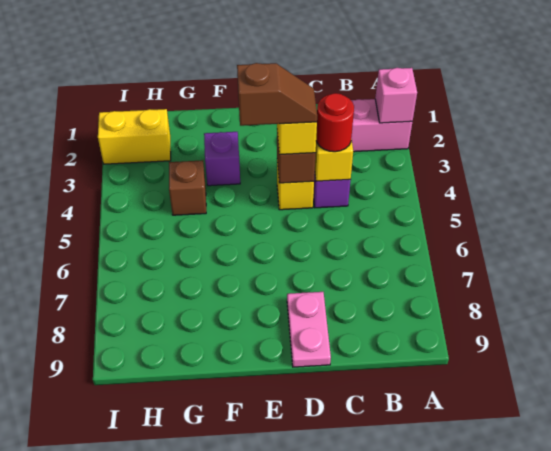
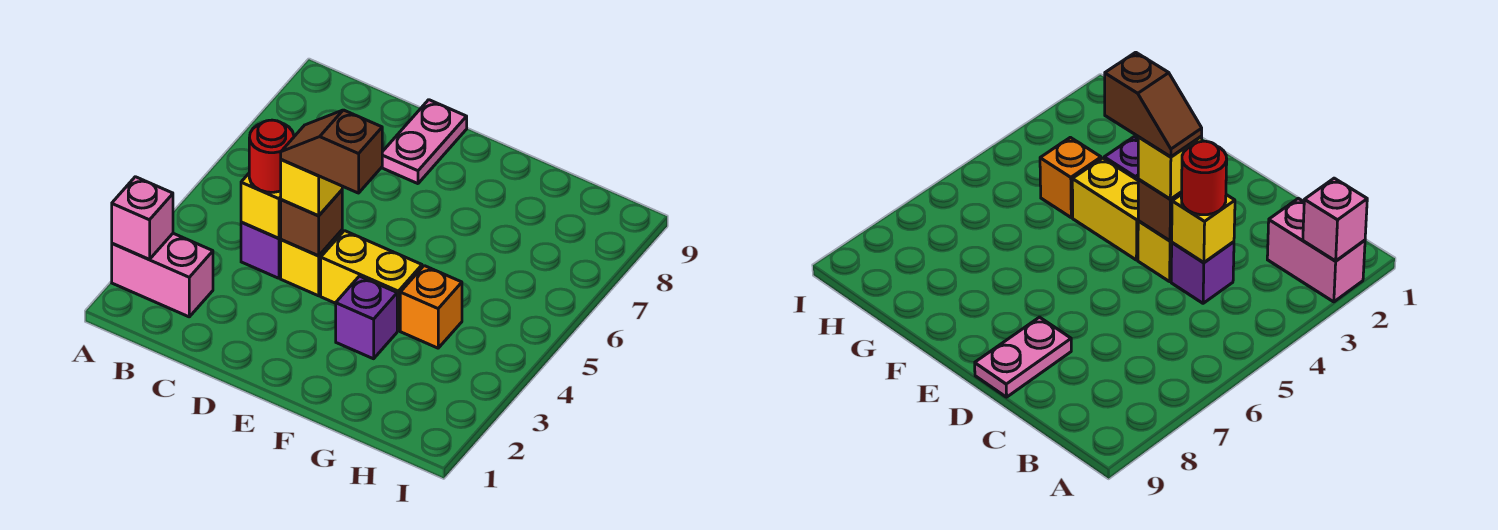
brown brick G4 level 1 -> orange brick G4 level 1
yellow brick H2:I2 level 1 -> yellow brick E4:F4 level 1

